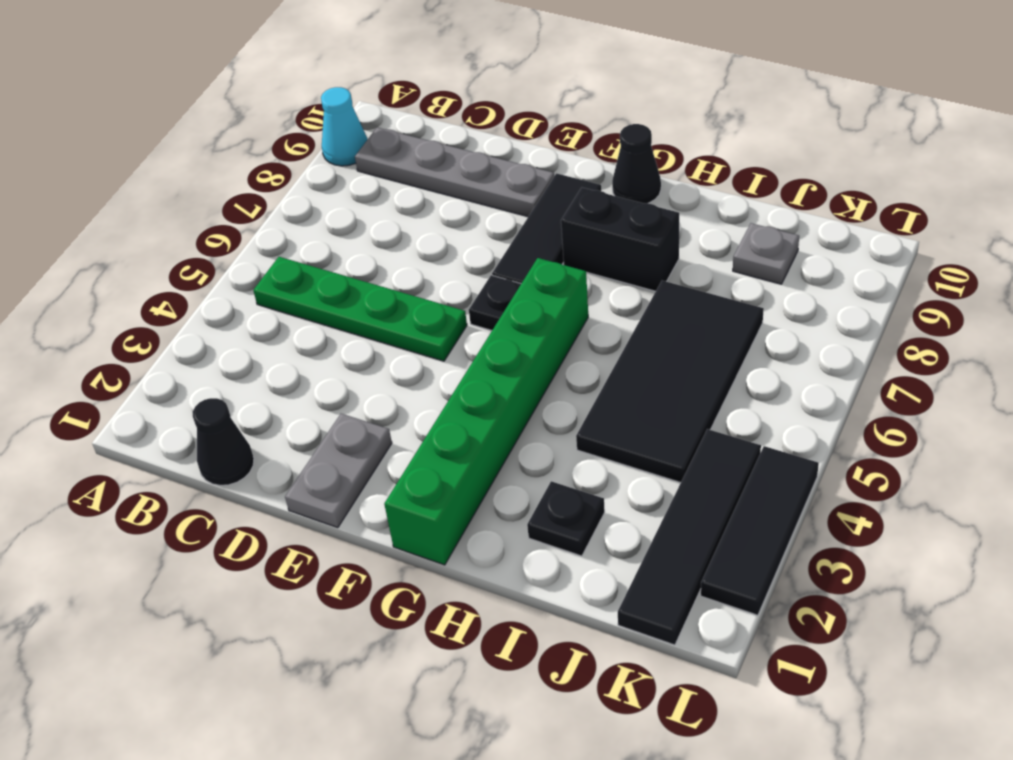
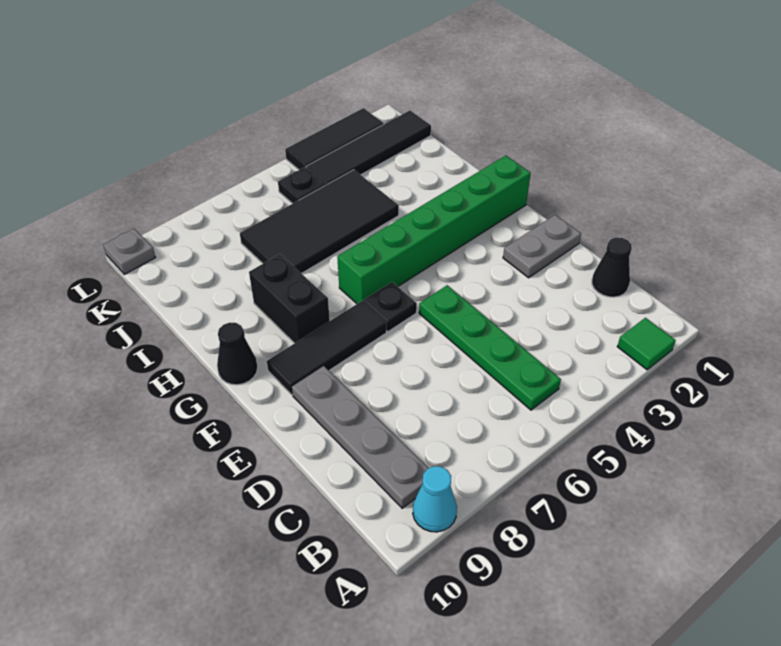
none -> green tile A2 level 1
black plate I2 level 1 -> black plate K5 level 1
grey plate J9 level 1 -> grey plate L10 level 1

